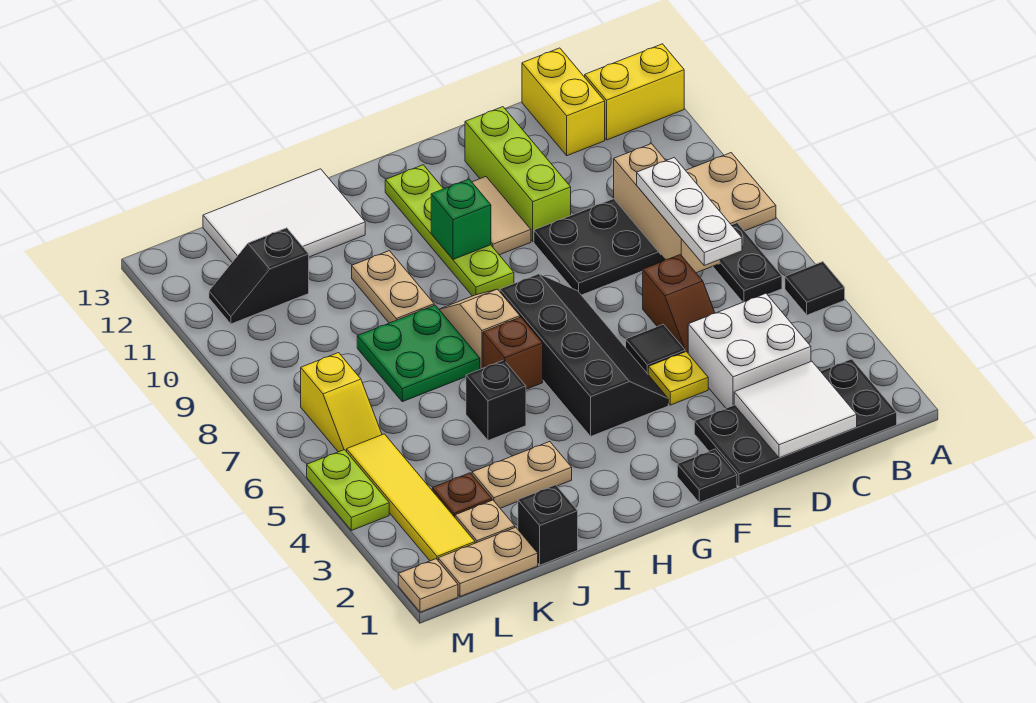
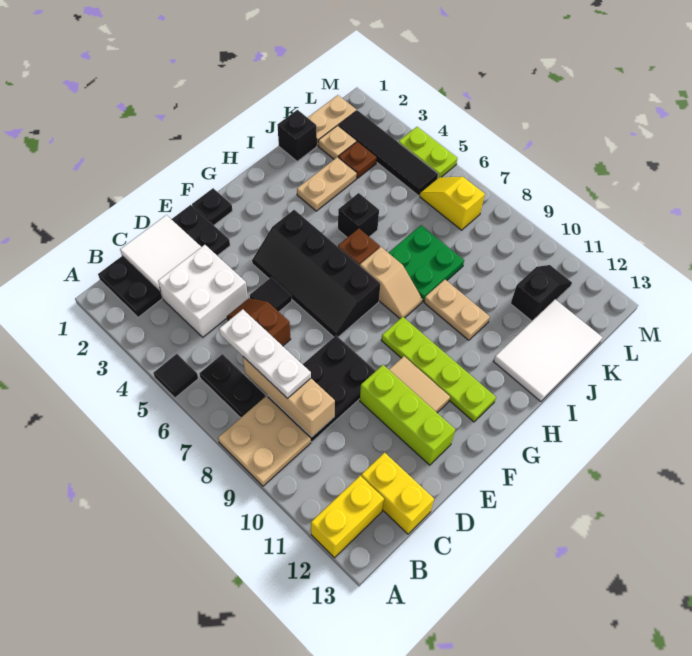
yellow plate E4 level 1 -> none
green brick G10 level 2 -> none
yellow tile L2:L5 level 1 -> black tile L2:L5 level 1
tan plate M1 level 1 -> none

